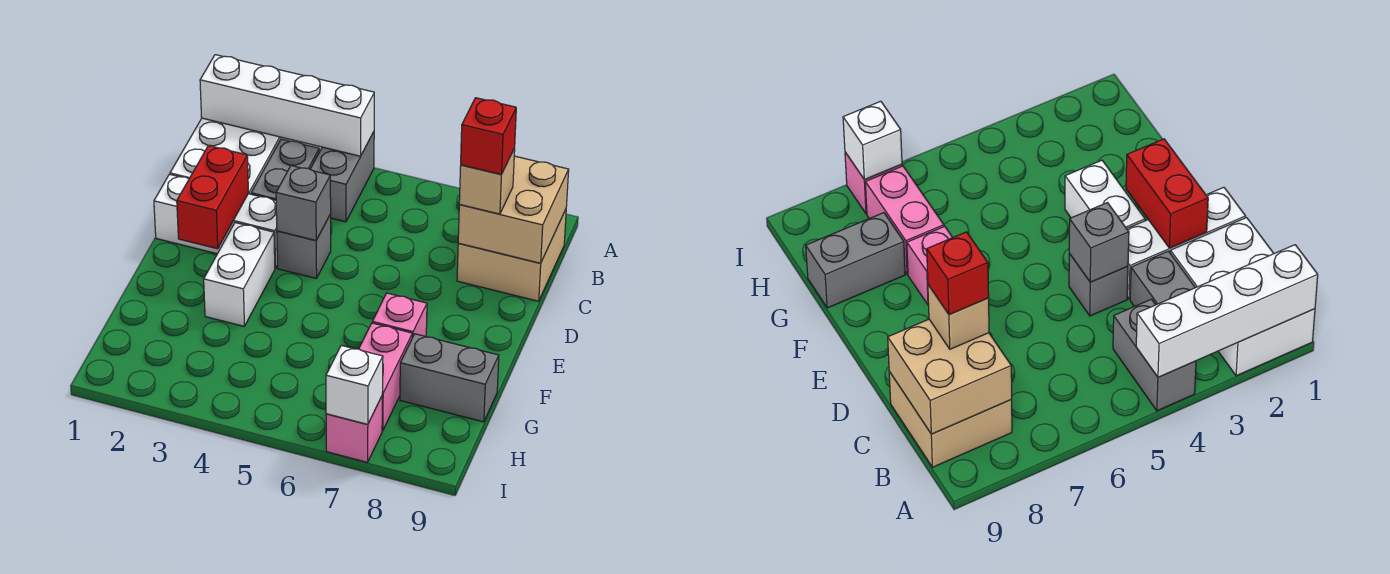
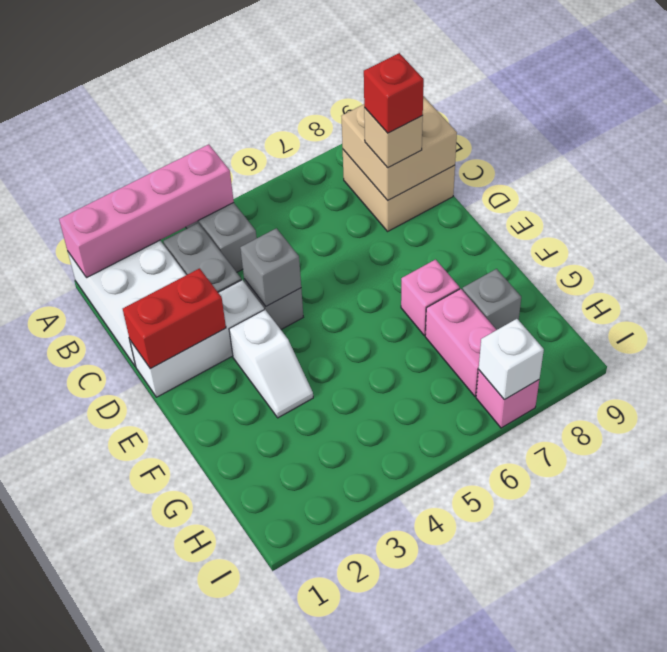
white brick A1:A4 level 2 -> pink brick A1:A4 level 2
red brick D2:E2 level 2 -> red brick D1:D2 level 2
white brick E3:F3 level 1 -> white slope E3:F3 level 1 top E
grey brick G8:G9 level 1 -> grey brick G8 level 1

